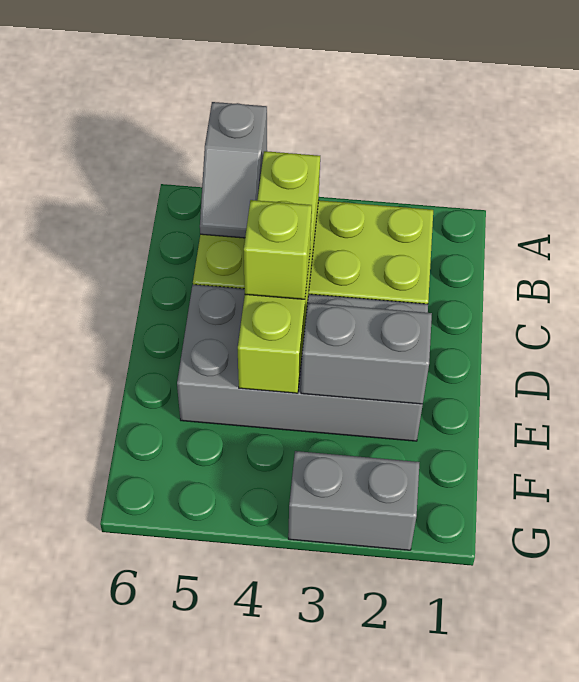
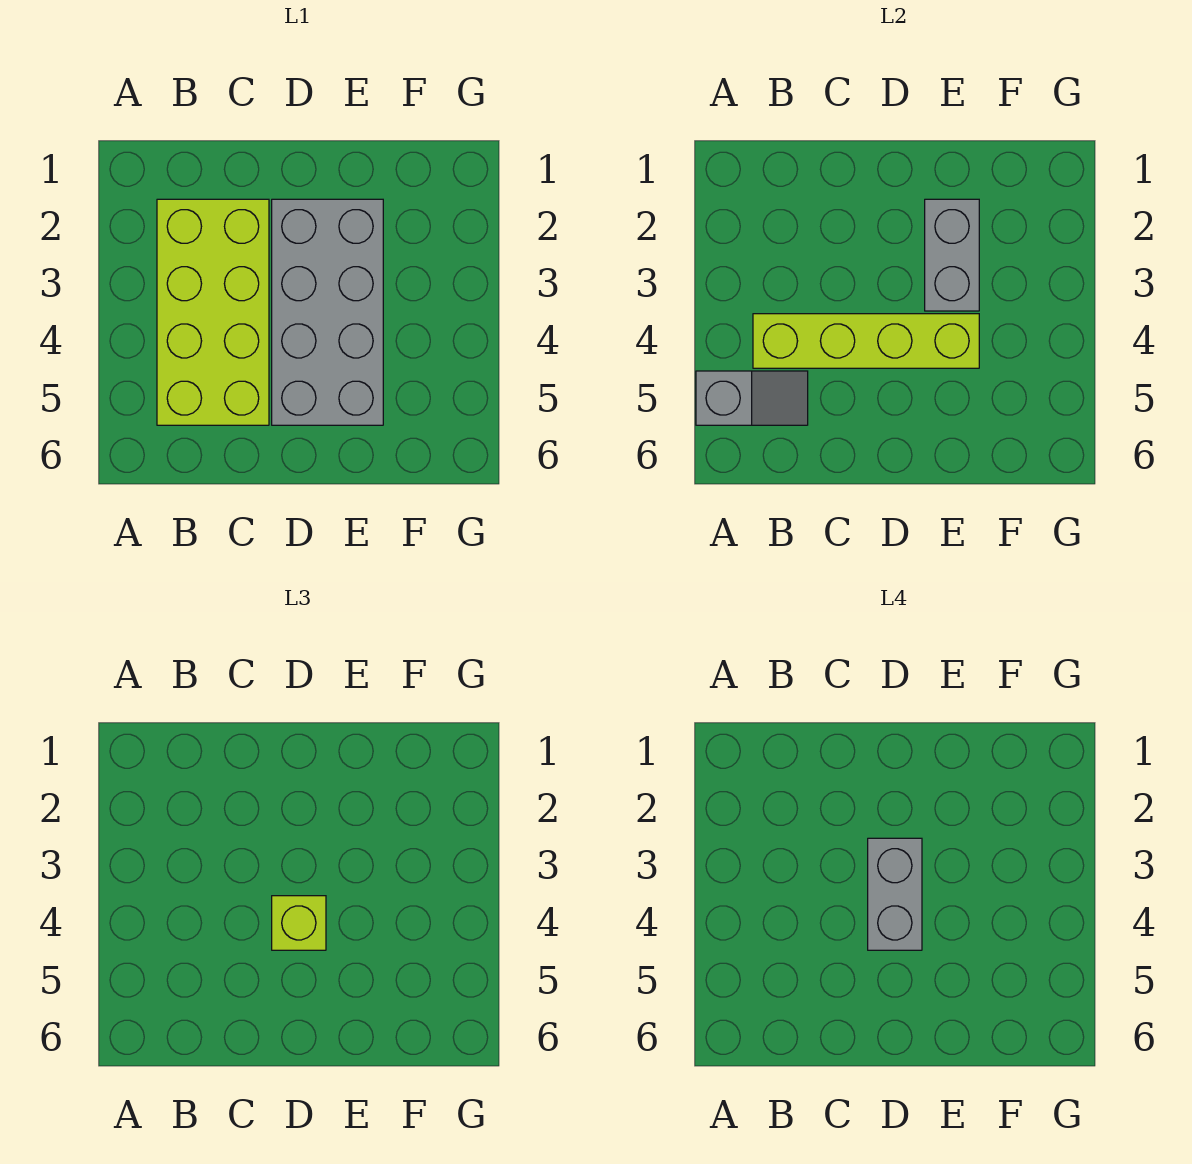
grey brick G2:G3 level 1 -> grey brick D3:D4 level 4

